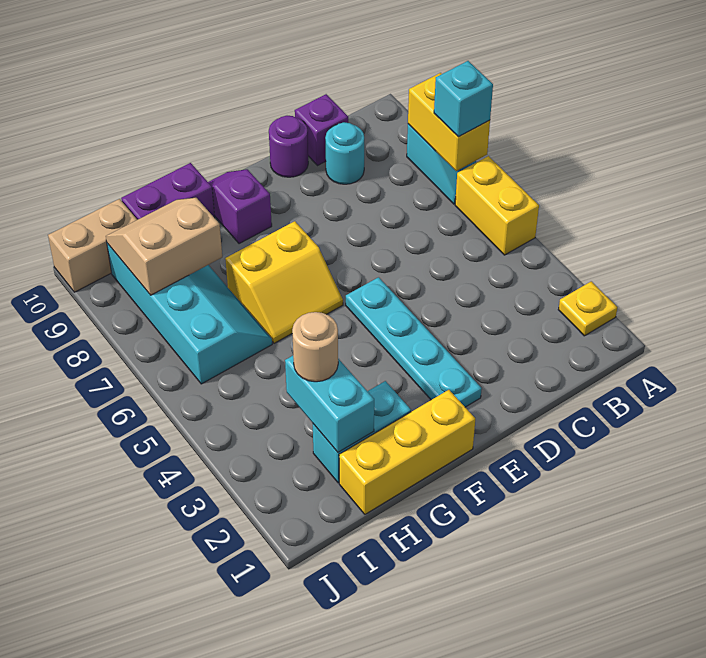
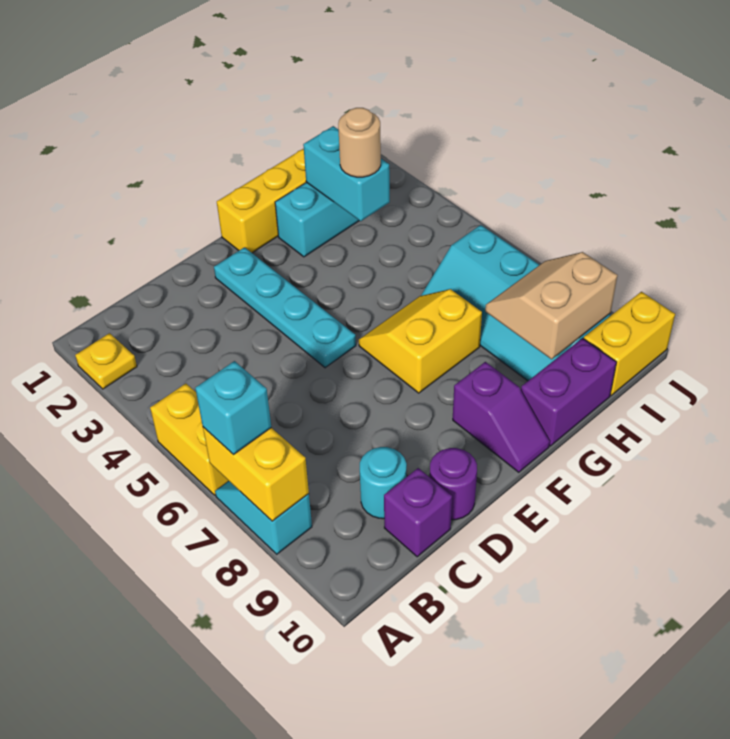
tan slope H8:I9 level 2 top 8 -> tan slope H8:I9 level 2 top 9
tan brick I10:J10 level 1 -> yellow brick I10:J10 level 1

